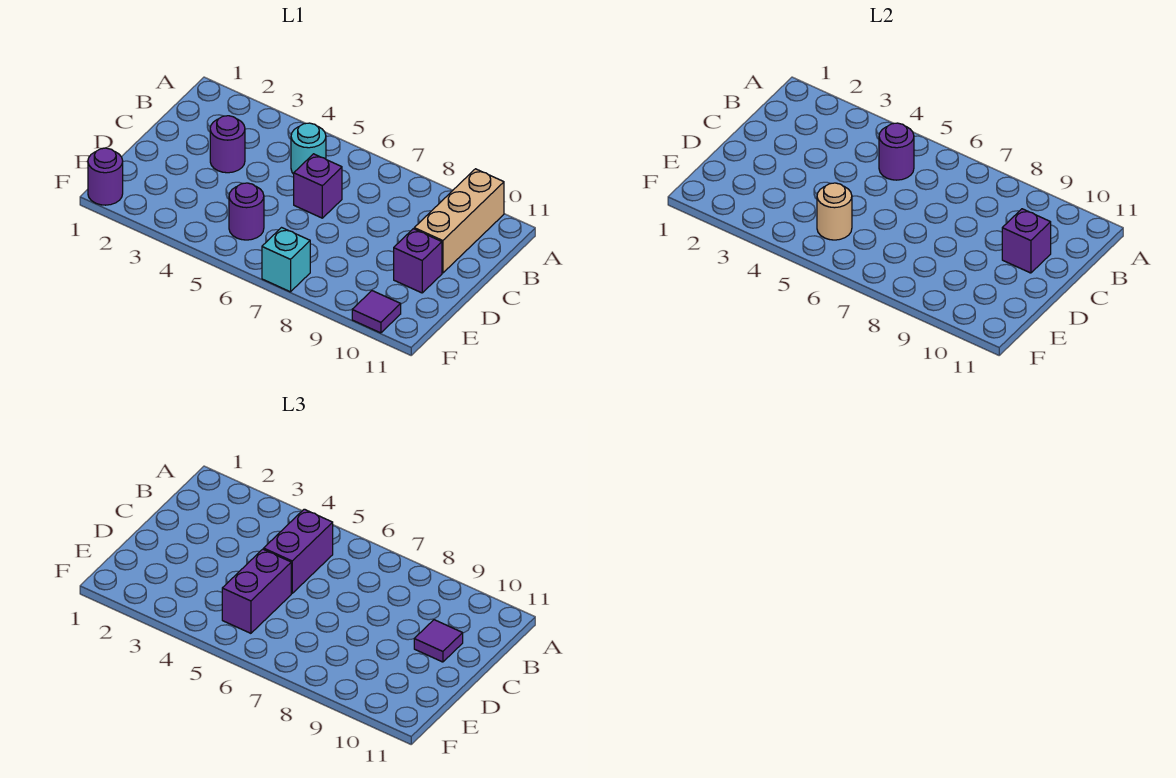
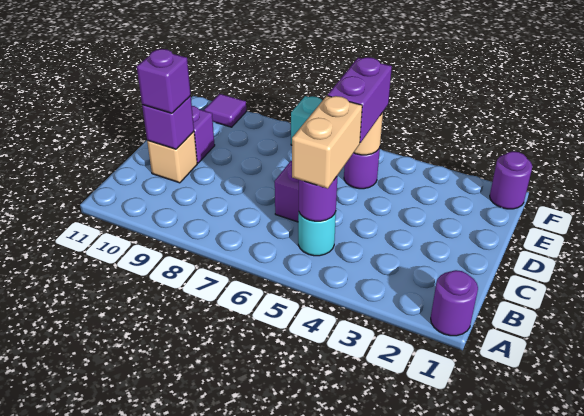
tan brick A10:C10 level 1 -> tan brick C10 level 1
purple brick B5:C5 level 3 -> tan brick B5:C5 level 3
purple round brick C3 level 1 -> purple round brick A1 level 1
purple tile C10 level 3 -> purple brick C10 level 3

